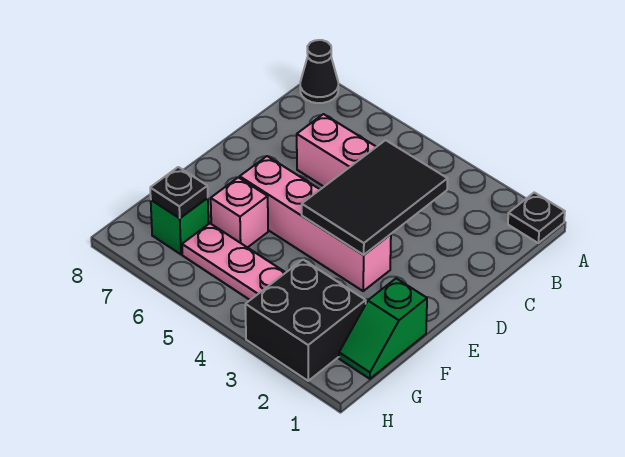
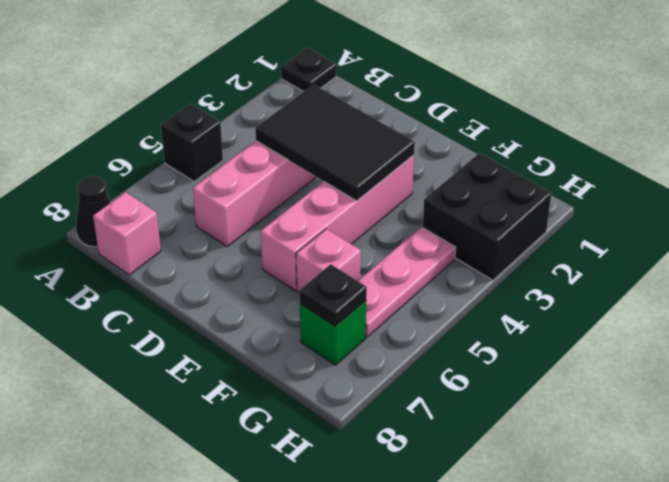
none -> black brick A5 level 1
none -> pink brick B8 level 1
green slope F1:G1 level 1 top F -> none

